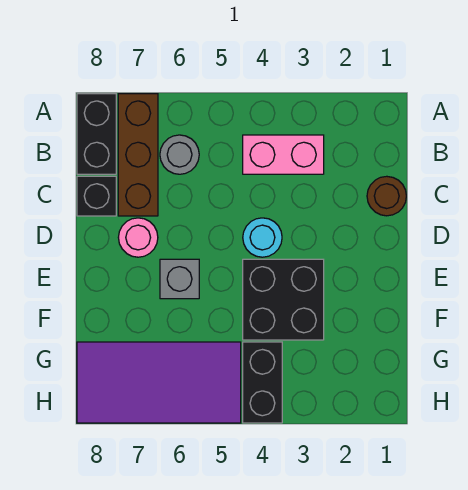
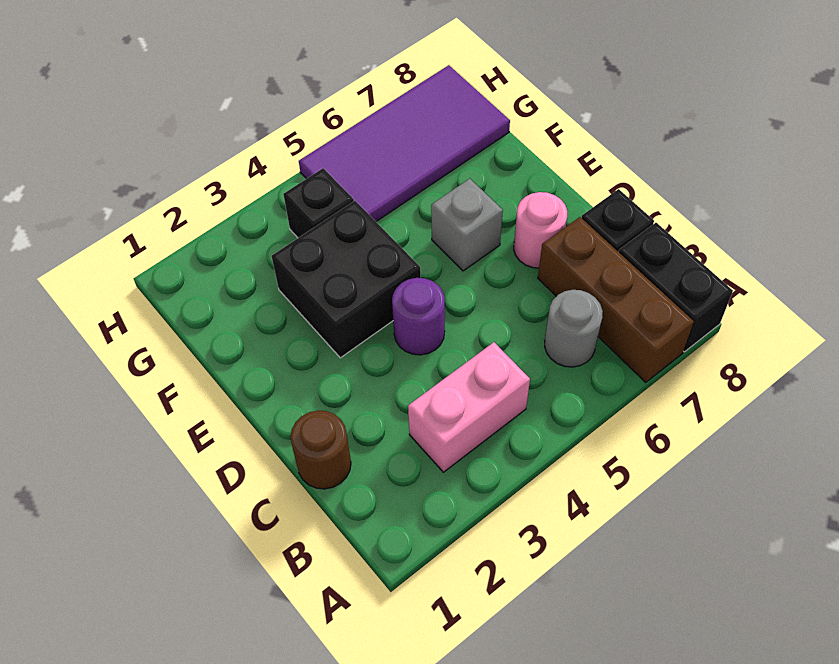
cyan round brick D4 level 1 -> purple round brick D4 level 1
black brick G4:H4 level 1 -> black brick G4 level 1

